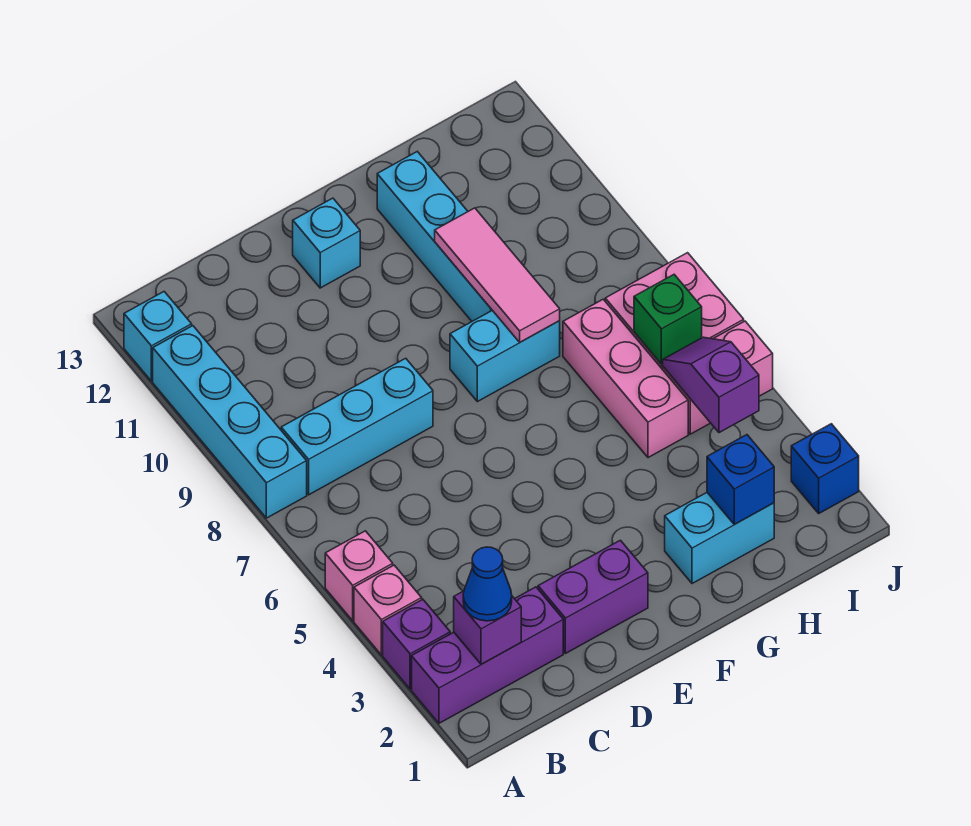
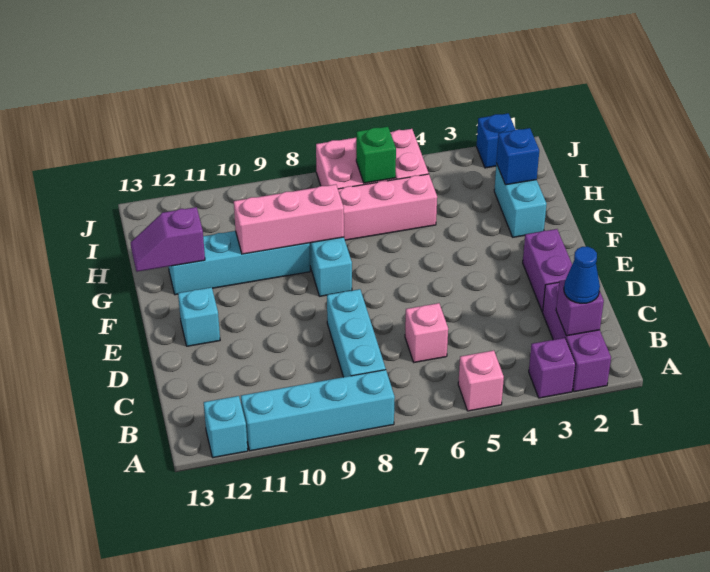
pink brick A4 level 1 -> pink brick C6 level 1
pink tile G8:G10 level 2 -> pink brick G8:G10 level 2
purple slope I4:I5 level 2 top 4 -> purple slope G12:G13 level 2 top 12

